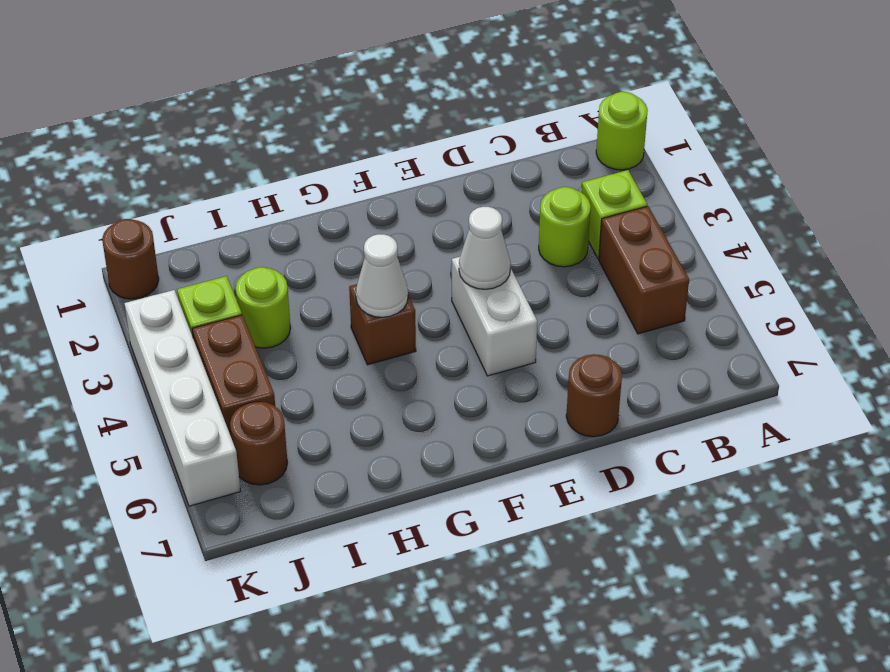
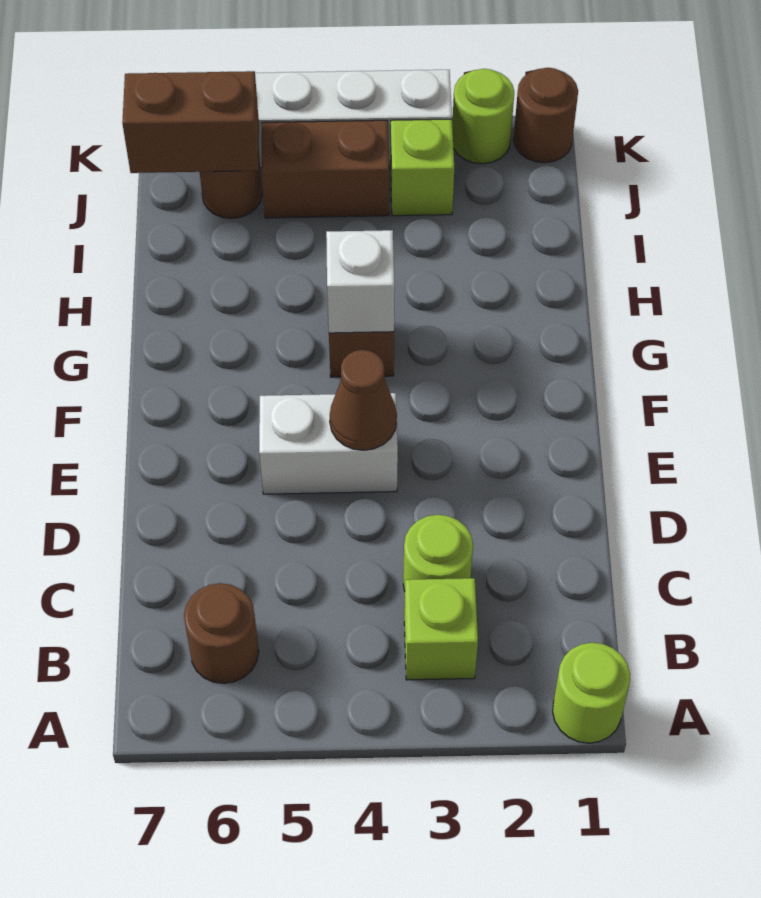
brown brick B4:B5 level 1 -> brown brick J6:J7 level 2
brown round brick D7 level 1 -> brown round brick B6 level 1
white cone E4 level 2 -> brown cone E4 level 2
white cone G4 level 2 -> white brick G4 level 2
lime round brick I3 level 1 -> lime round brick K2 level 1

